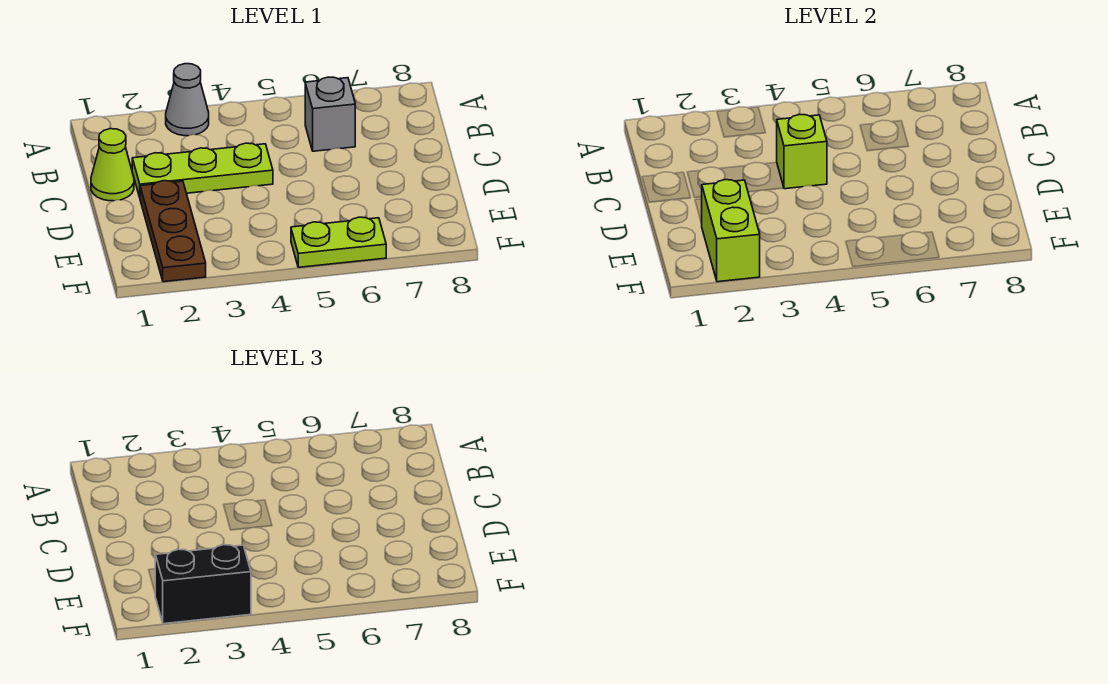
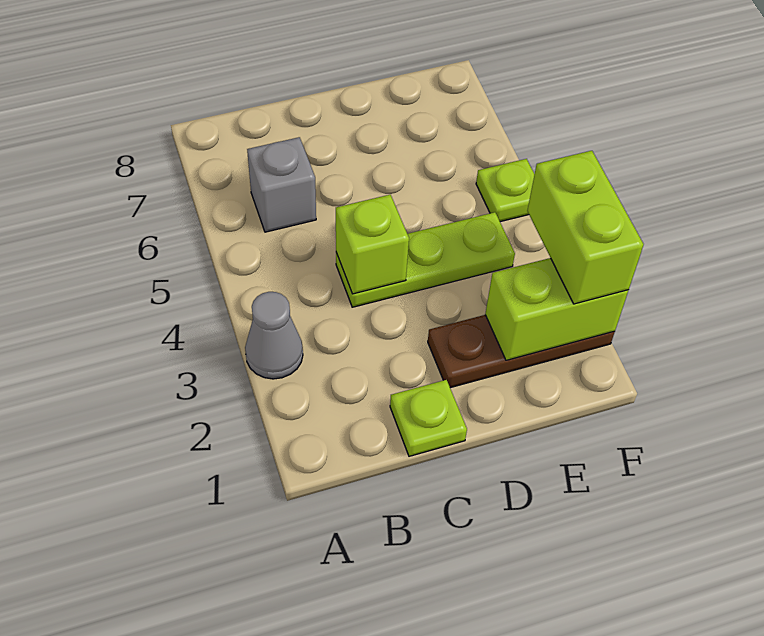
lime cone C1 level 1 -> lime plate C1 level 1
lime plate C2:C4 level 1 -> lime plate C4:E4 level 1
black brick F2:F3 level 3 -> lime brick F2:F3 level 3
lime plate F5:F6 level 1 -> lime plate F5 level 1

